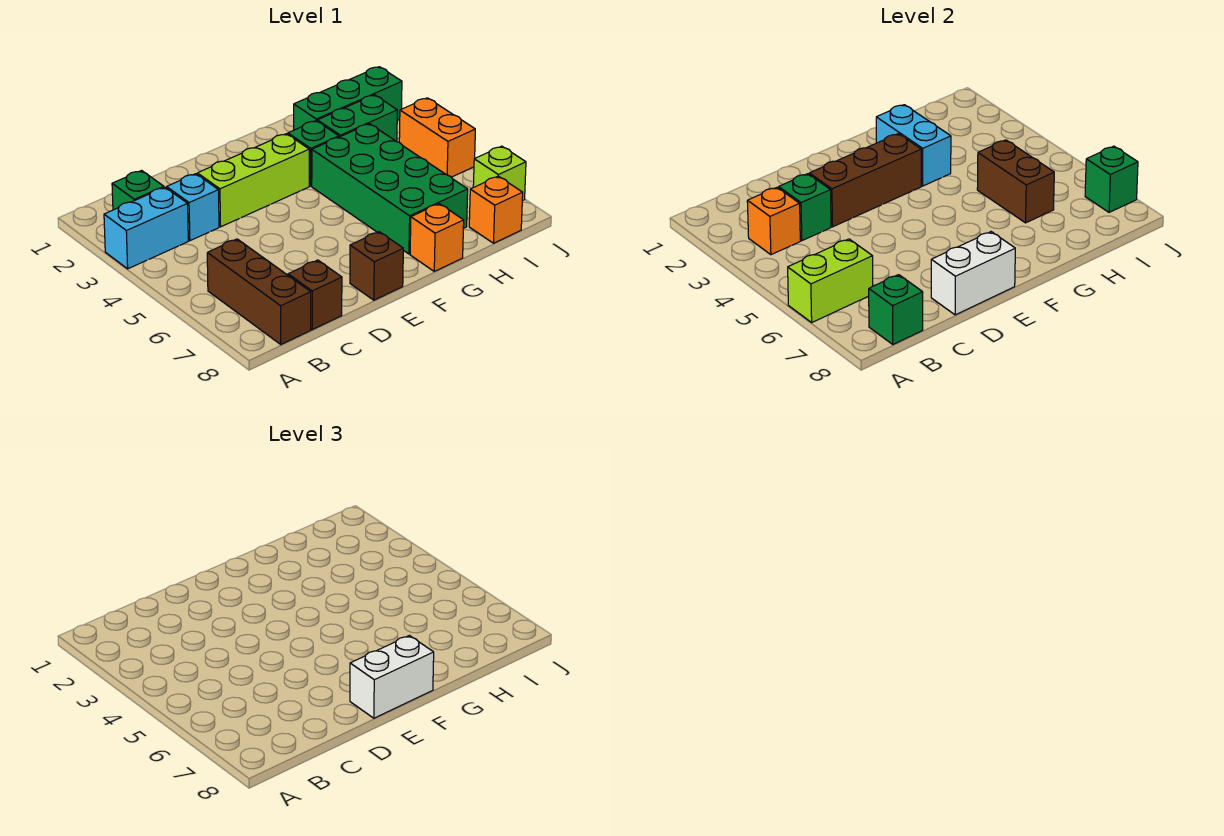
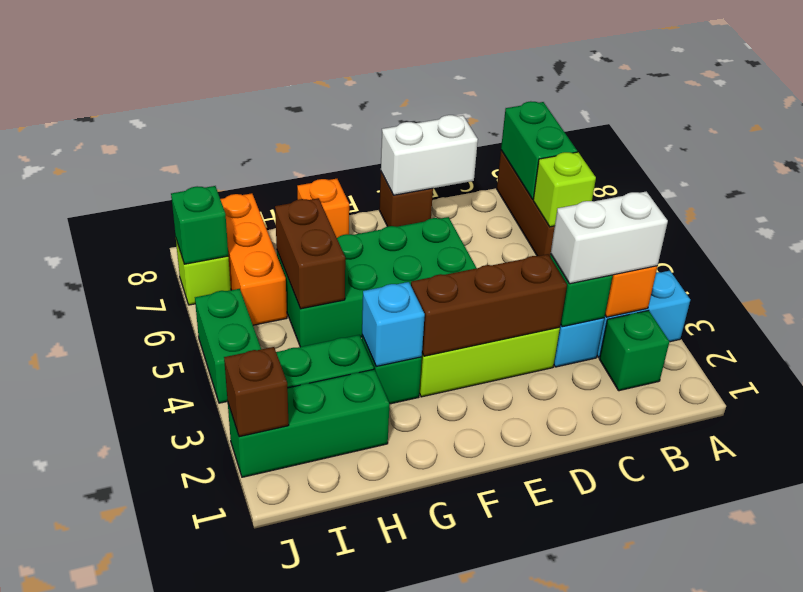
lime brick A6:B6 level 2 -> lime brick B6 level 2
green brick B8 level 2 -> green brick B7:B8 level 2
brown brick C8 level 1 -> brown brick J2 level 2
white brick E8:F8 level 3 -> white brick B3:C3 level 3
cyan brick G2:G3 level 2 -> cyan brick G3 level 2
green brick G4:H7 level 1 -> green brick E5:H6 level 1
orange brick I8 level 1 -> orange brick I6:I8 level 1
orange brick J4:J5 level 1 -> green brick J4:J5 level 1

